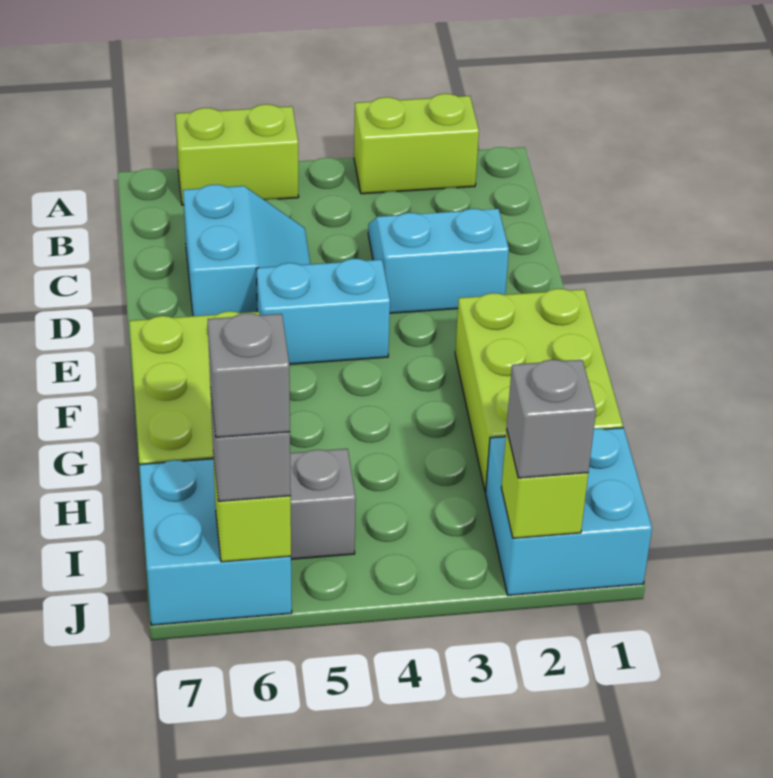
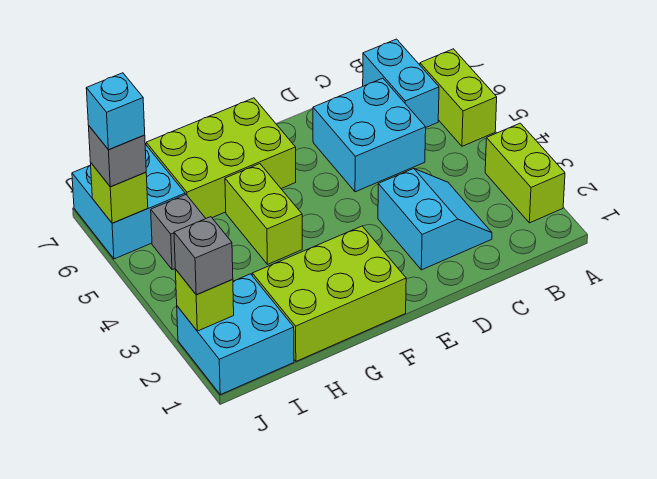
cyan slope C5:D6 level 1 top 6 -> cyan brick C5:D6 level 1
cyan brick E4:E5 level 1 -> cyan brick B6:B7 level 1
none -> lime brick G4:G5 level 1
grey brick J6 level 4 -> cyan brick J6 level 4

